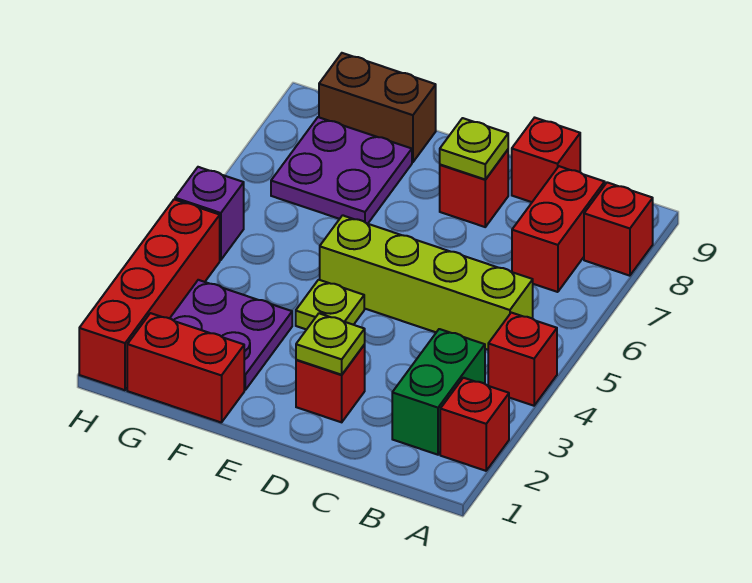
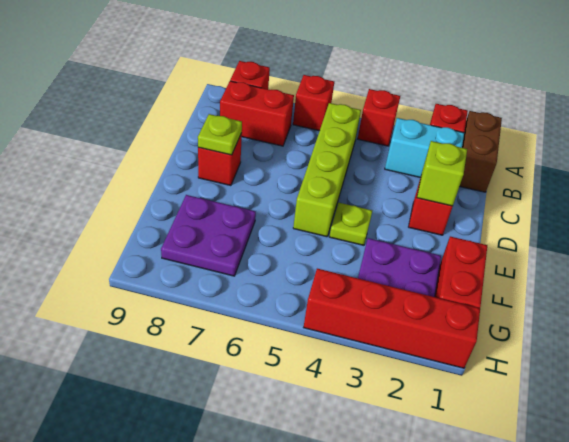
green brick B2:B3 level 1 -> cyan brick B2:B3 level 1
red brick C9 level 1 -> red brick A6 level 1
lime plate D2 level 2 -> lime brick D2 level 2
brown brick F9:G9 level 1 -> brown brick A1:B1 level 1
purple brick H5 level 1 -> none

